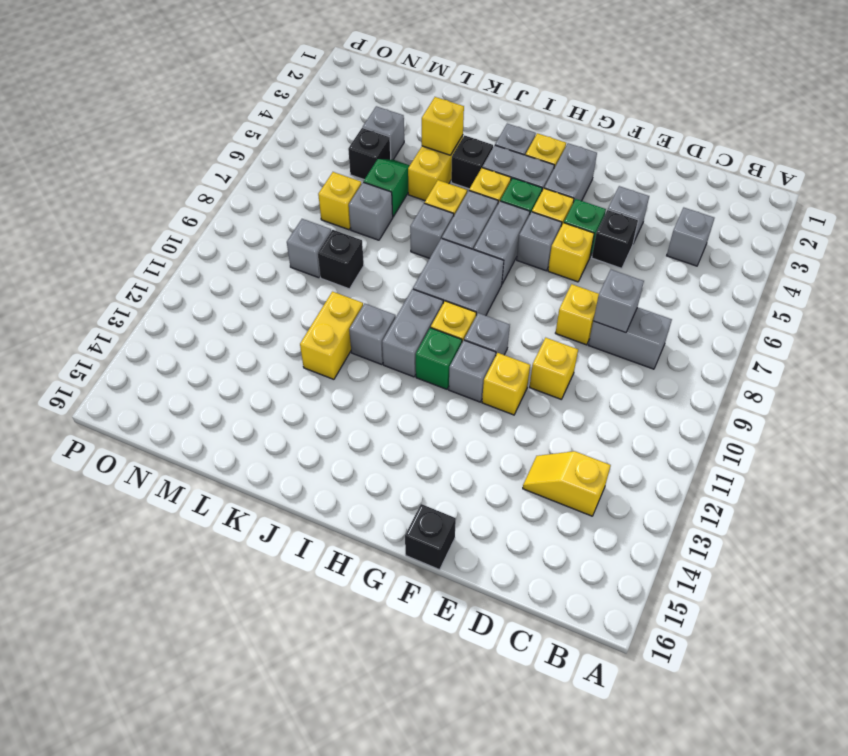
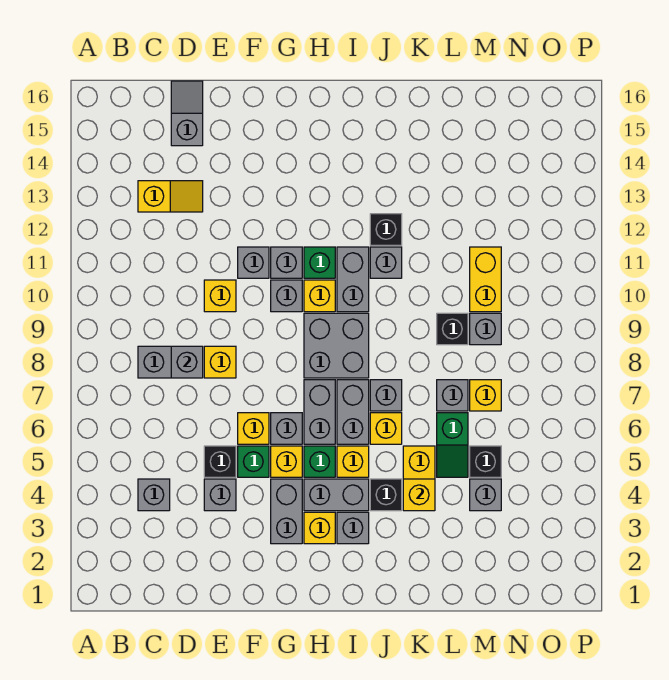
none -> grey slope D15:D16 level 1 top 15
yellow brick F11 level 1 -> grey brick F11 level 1
black brick F16 level 1 -> black brick J12 level 1
yellow brick K11:K12 level 1 -> yellow brick M10:M11 level 1

